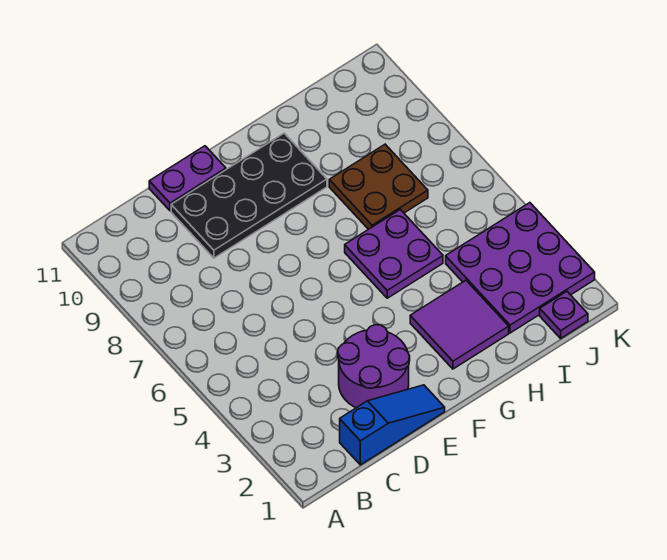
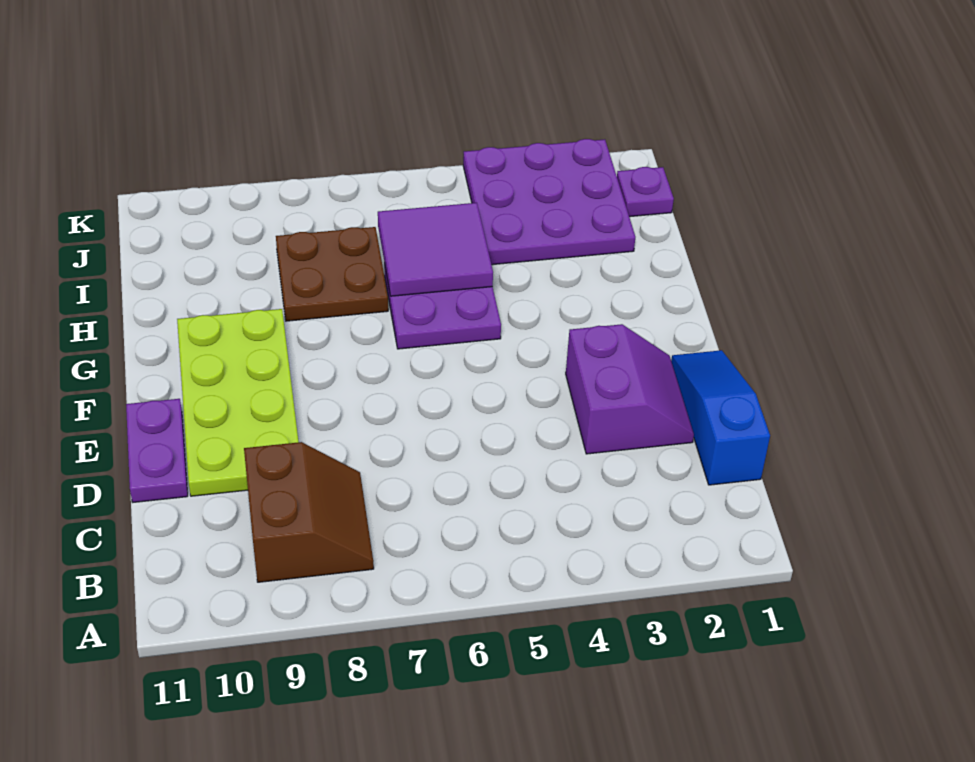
none -> brown slope B8:C9 level 1 top 9
purple round brick D2:E3 level 1 -> purple slope D2:E3 level 1 top 3
black plate D9:G10 level 1 -> lime plate D9:G10 level 1
purple tile G2:H3 level 1 -> purple tile H5:I6 level 2

